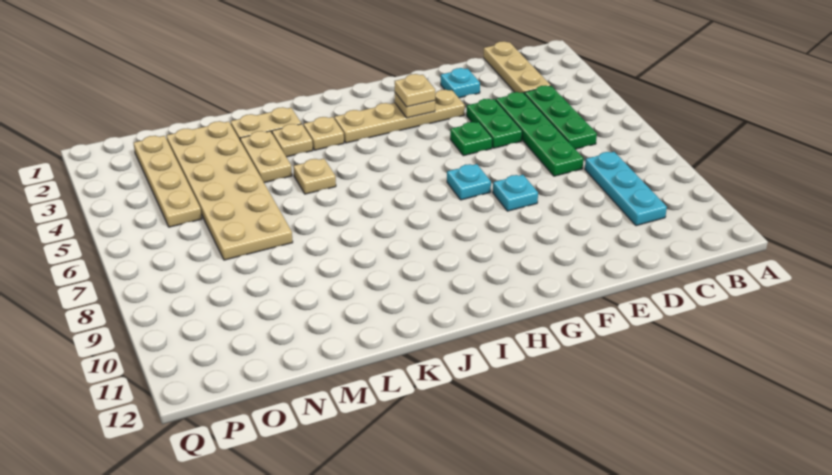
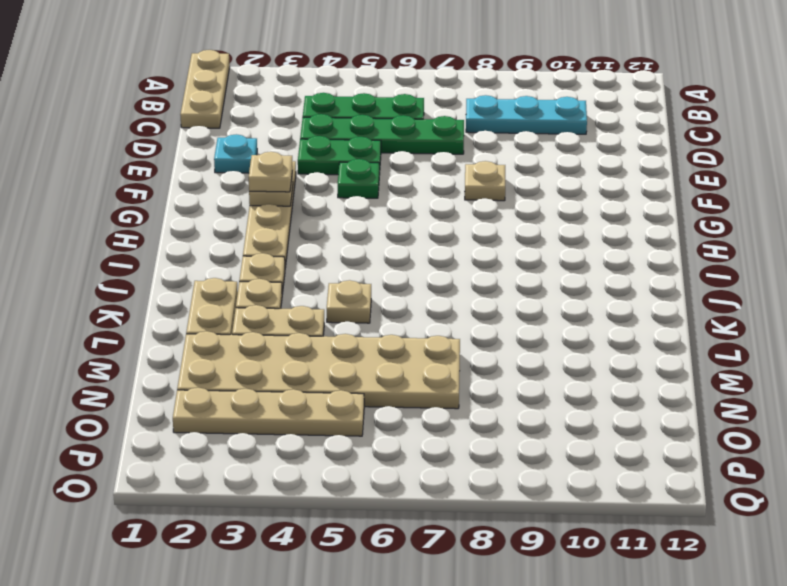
tan plate C1:C3 level 1 -> tan plate A1:C1 level 1
cyan plate F8 level 1 -> tan plate F8 level 1
cyan plate G7 level 1 -> none

